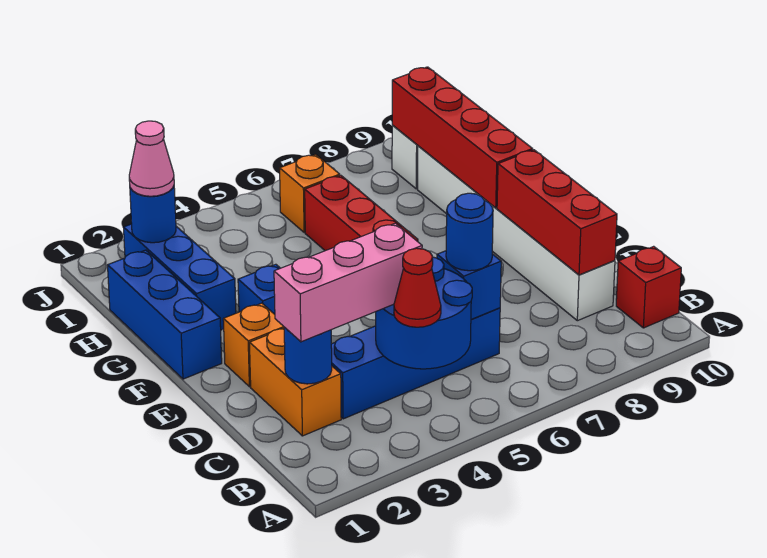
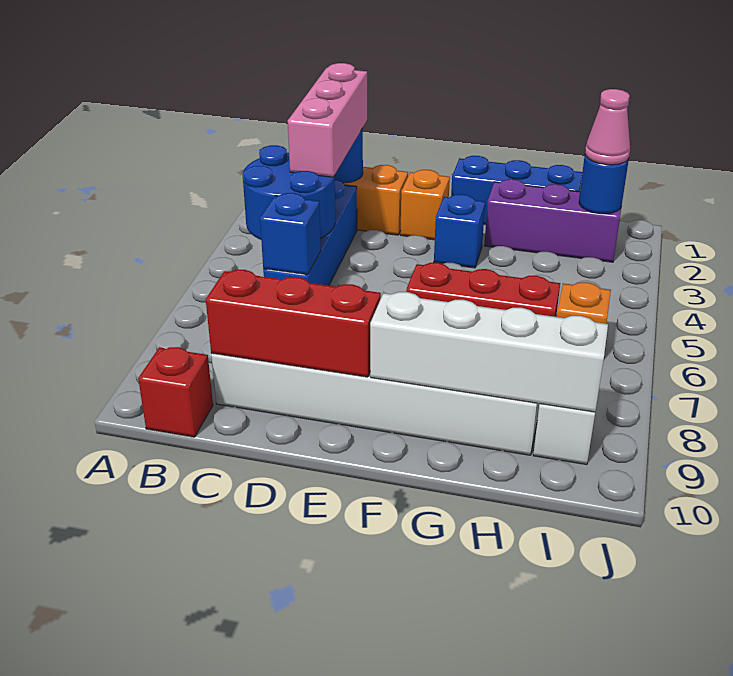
red cone B4 level 3 -> none
blue round brick C6 level 3 -> none
red brick F9:I9 level 2 -> white brick F9:I9 level 2
blue brick G2:I2 level 1 -> purple brick G2:I2 level 1

